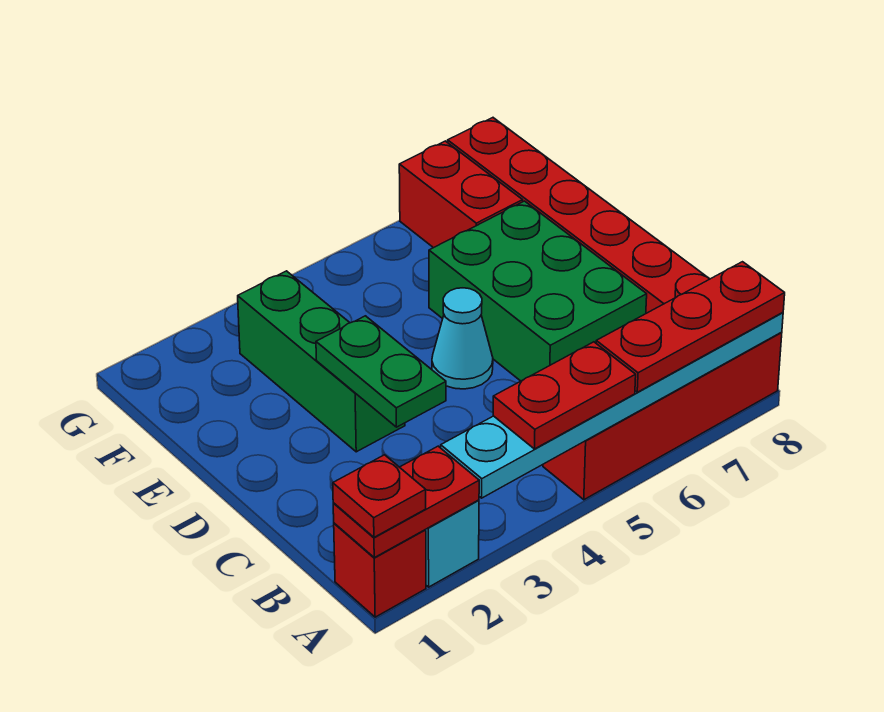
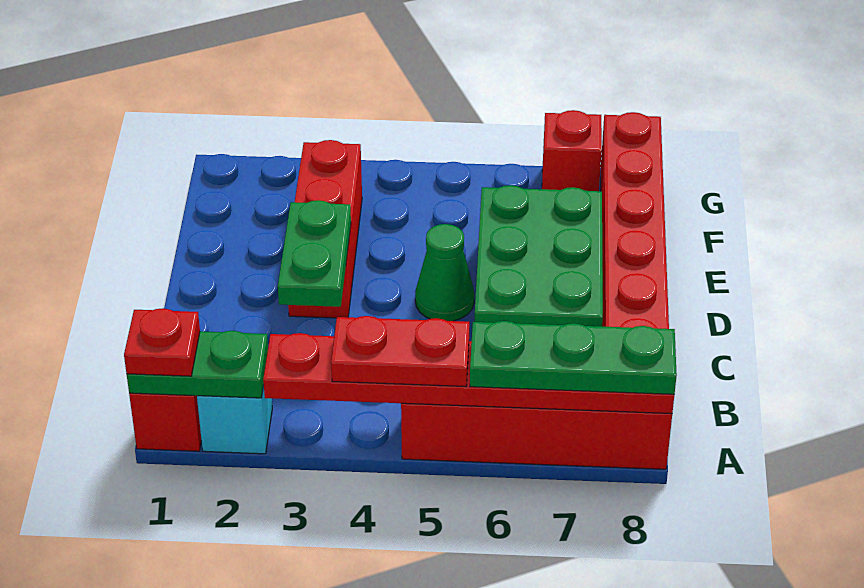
red plate A1:A2 level 2 -> green plate A1:A2 level 2
cyan plate A3:A8 level 2 -> red plate A3:A8 level 2
red plate A6:A8 level 3 -> green plate A6:A8 level 3
green brick D3:F3 level 1 -> red brick D3:F3 level 1
cyan cone D5 level 1 -> green cone D5 level 1
red brick F7:G7 level 1 -> red brick G7 level 1

